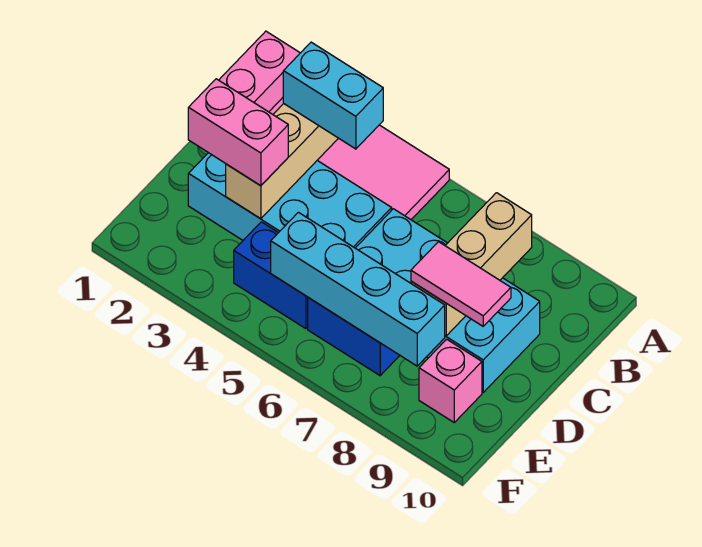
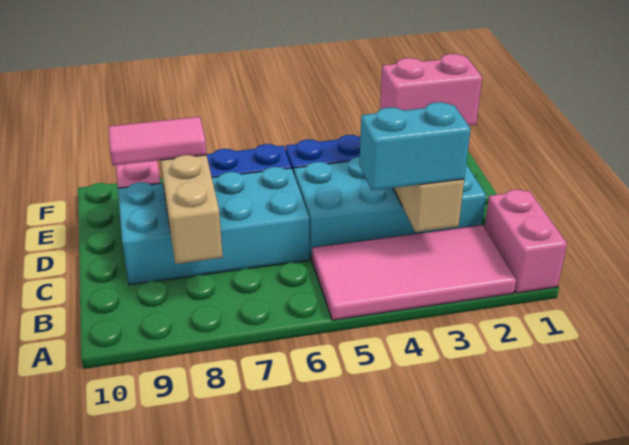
cyan brick E5:E8 level 2 -> none

